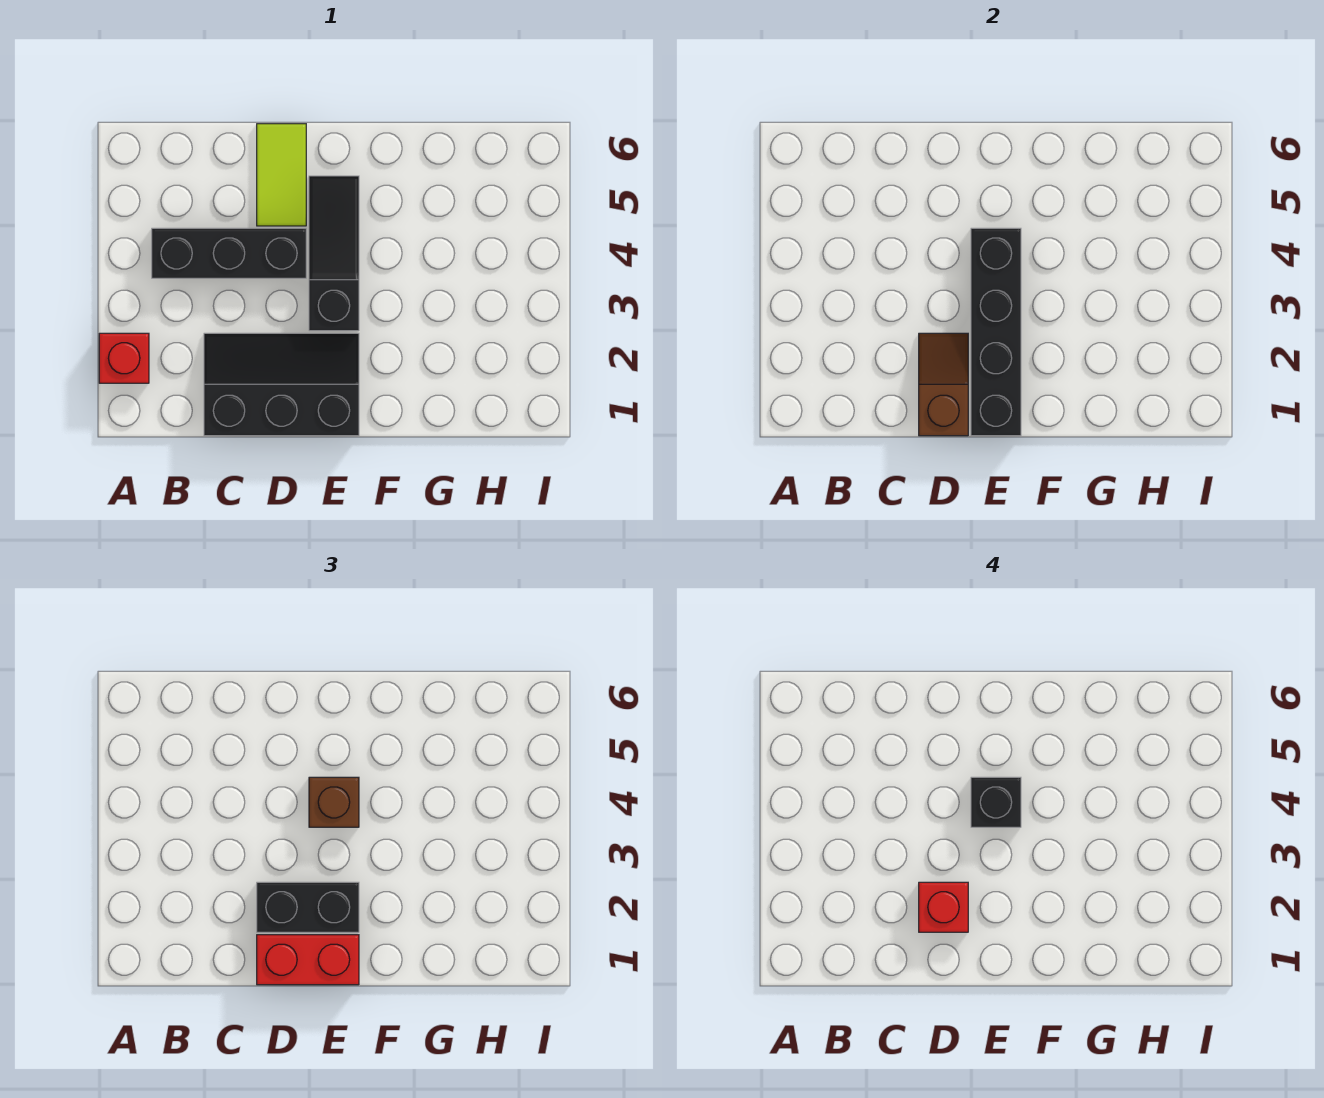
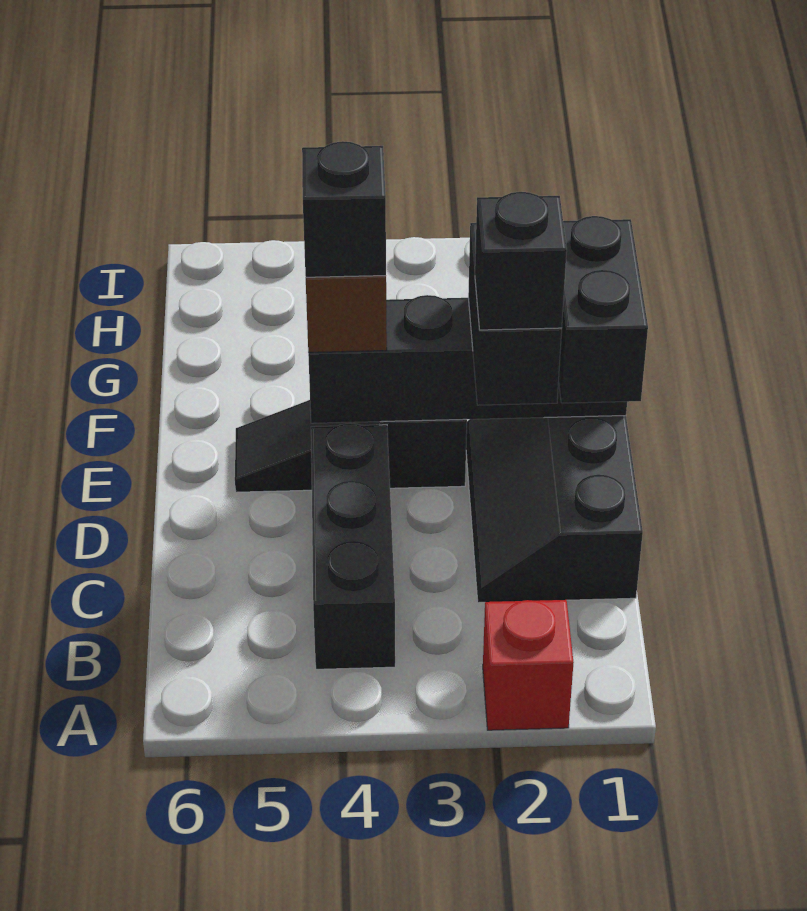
brown slope D1:D2 level 2 top 1 -> none
red brick D1:E1 level 3 -> black brick D1:E1 level 3
red brick D2 level 4 -> black brick D2 level 4
lime tile D5:D6 level 1 -> none

